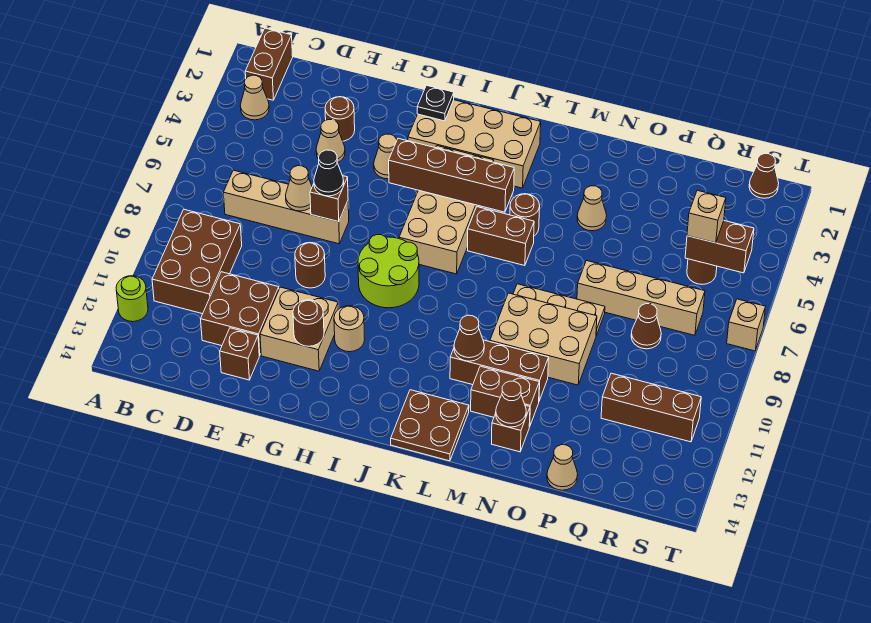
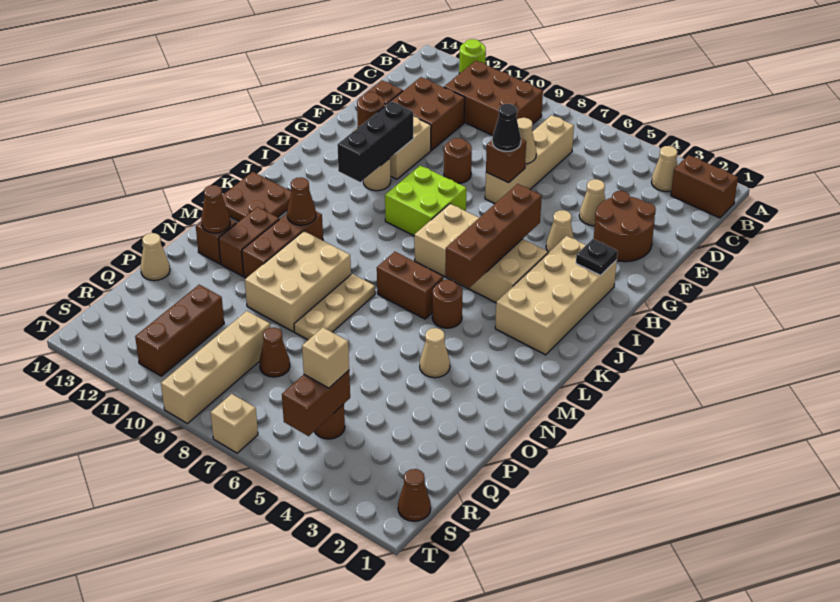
brown round brick E3 level 1 -> brown round brick E2:F3 level 1
none -> black brick G11:I11 level 2
lime round brick H8:I9 level 1 -> lime brick H8:I9 level 1
brown brick K6:L6 level 1 -> brown brick L6:L7 level 1
tan brick O7:R7 level 1 -> tan brick Q9:T9 level 1

